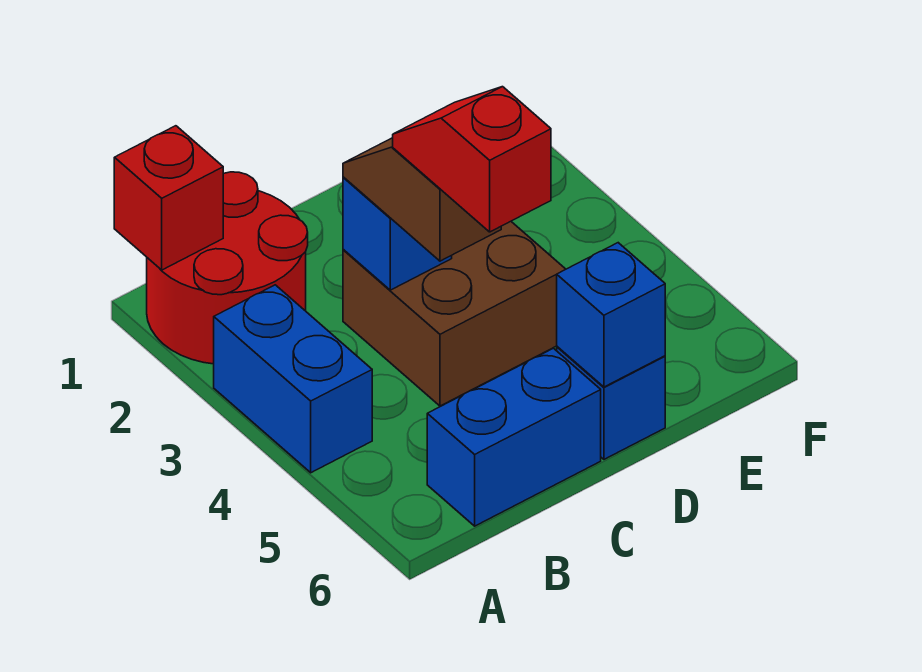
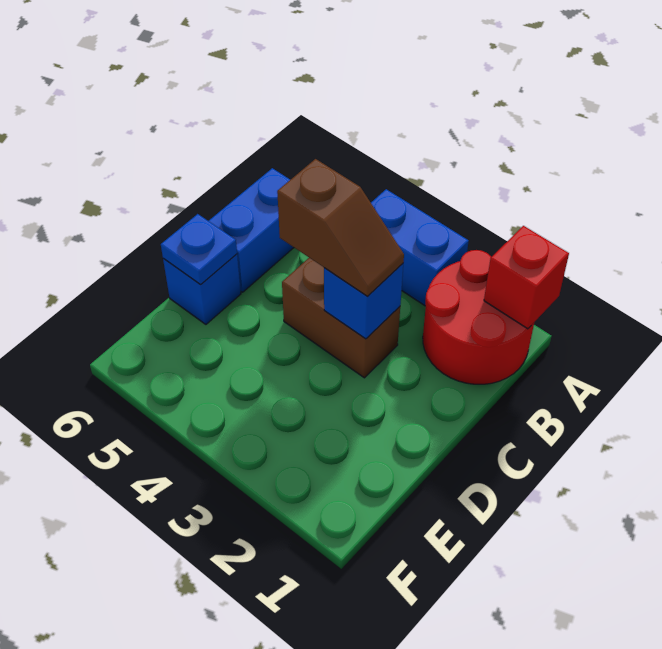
brown brick C3:D4 level 1 -> brown brick C3:C4 level 1
red slope C4:C5 level 4 top 5 -> none
blue brick D6 level 2 -> blue plate D6 level 2

